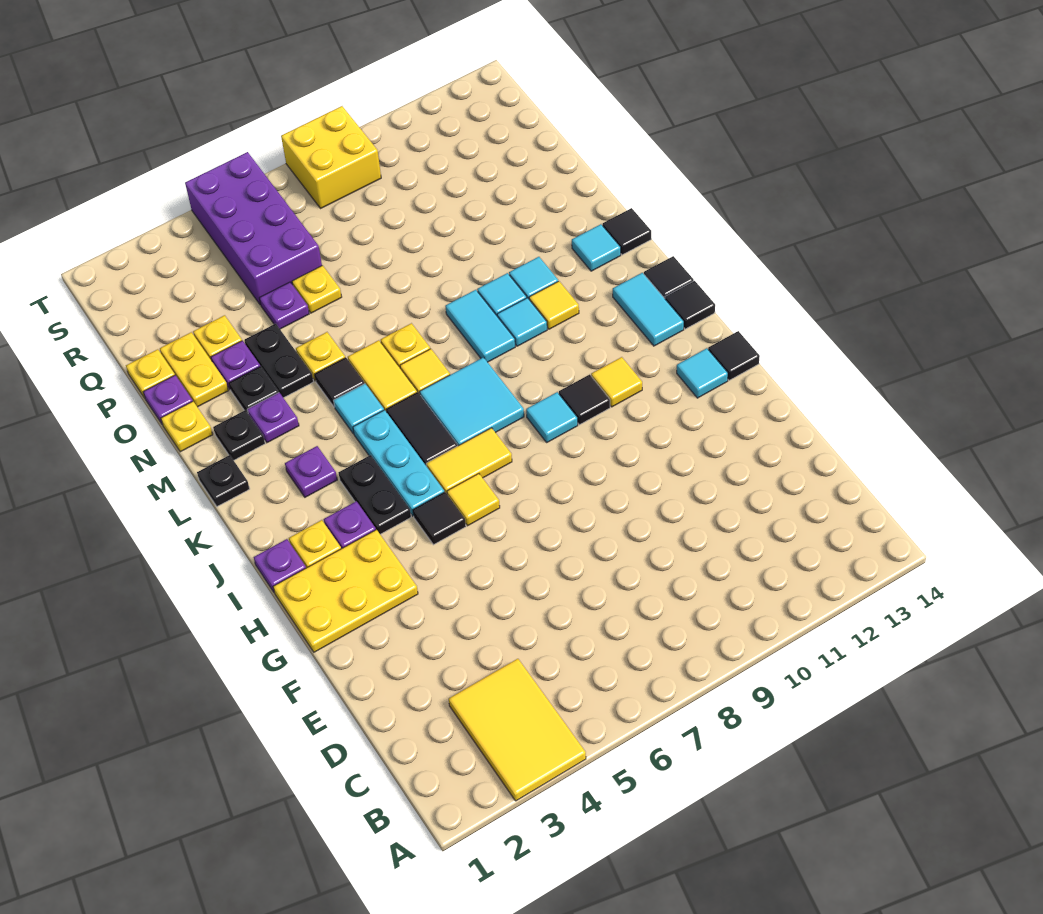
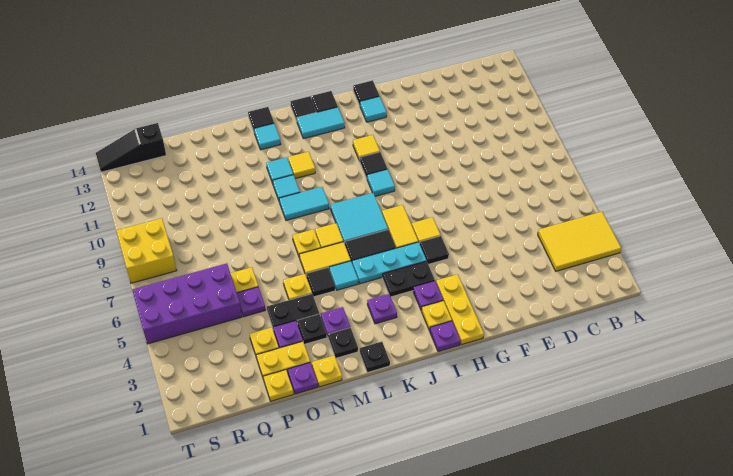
yellow plate G1:H3 level 1 -> yellow plate H1:H3 level 1
cyan tile L10 level 1 -> none
none -> black slope R14:T14 level 1 top R

